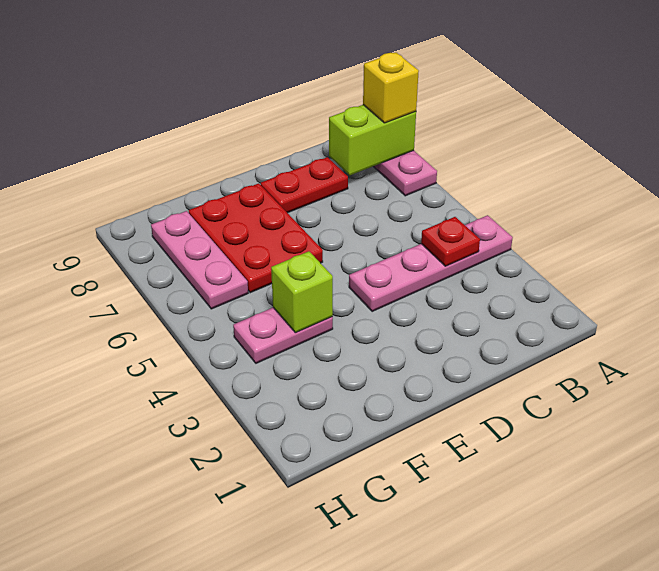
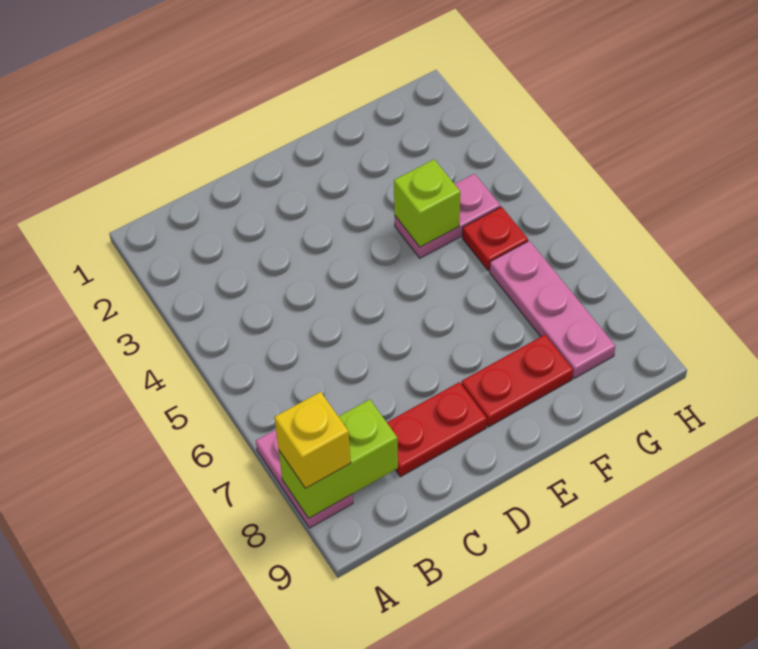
pink plate A4:D4 level 1 -> none
red plate B4 level 2 -> red plate G5 level 1
red plate E6:F8 level 1 -> red plate E8:F8 level 1

